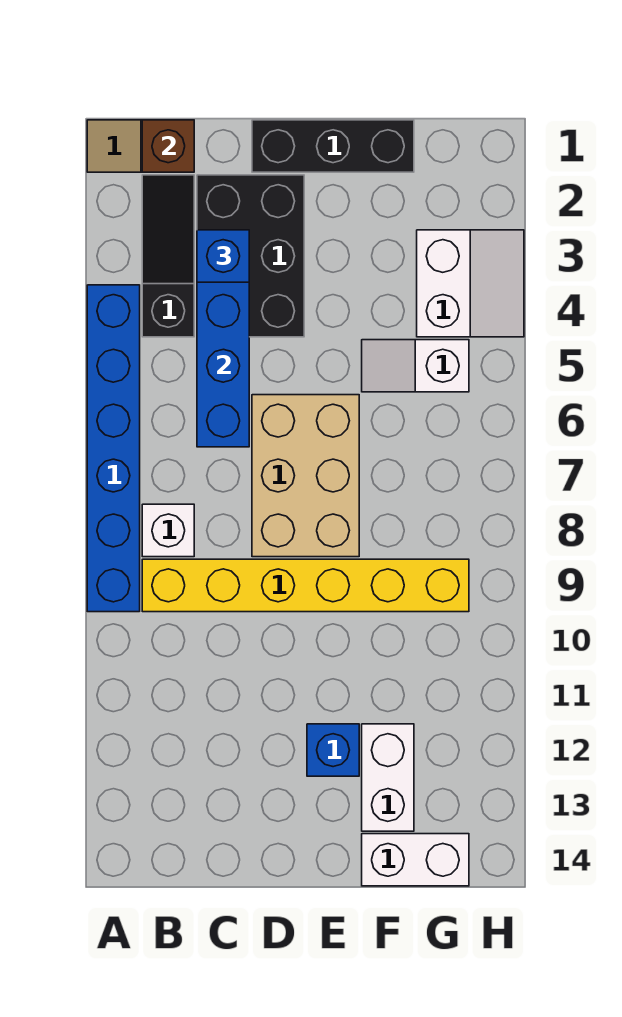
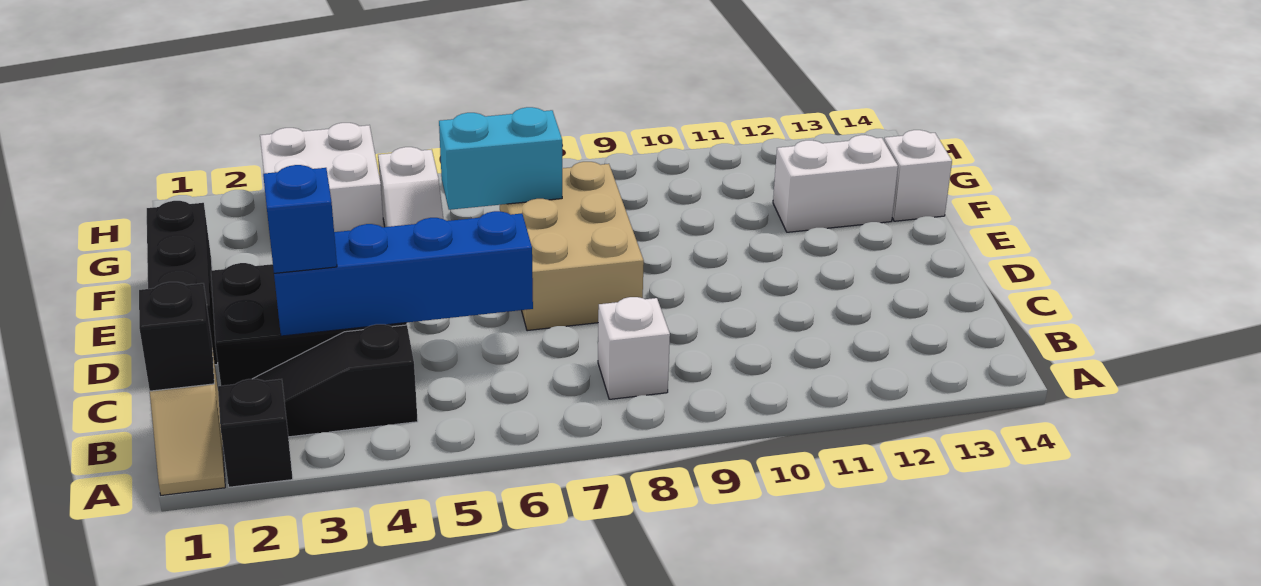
none -> black brick A2 level 1
blue brick A4:A9 level 1 -> none
brown brick B1 level 2 -> black brick B1 level 2
yellow brick B9:G9 level 1 -> none
tan brick D6:E8 level 1 -> tan brick D7:F8 level 1
blue brick E12 level 1 -> none
none -> cyan brick F6:F7 level 2
white brick F14:G14 level 1 -> white brick F14 level 1
white slope G3:H4 level 1 top G -> white brick G3:H4 level 1

